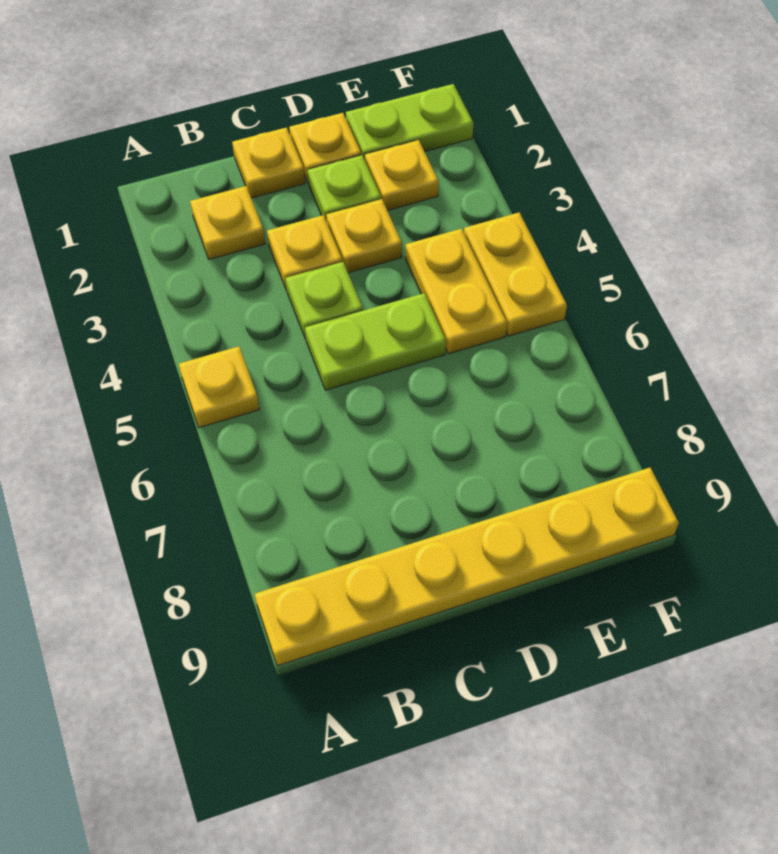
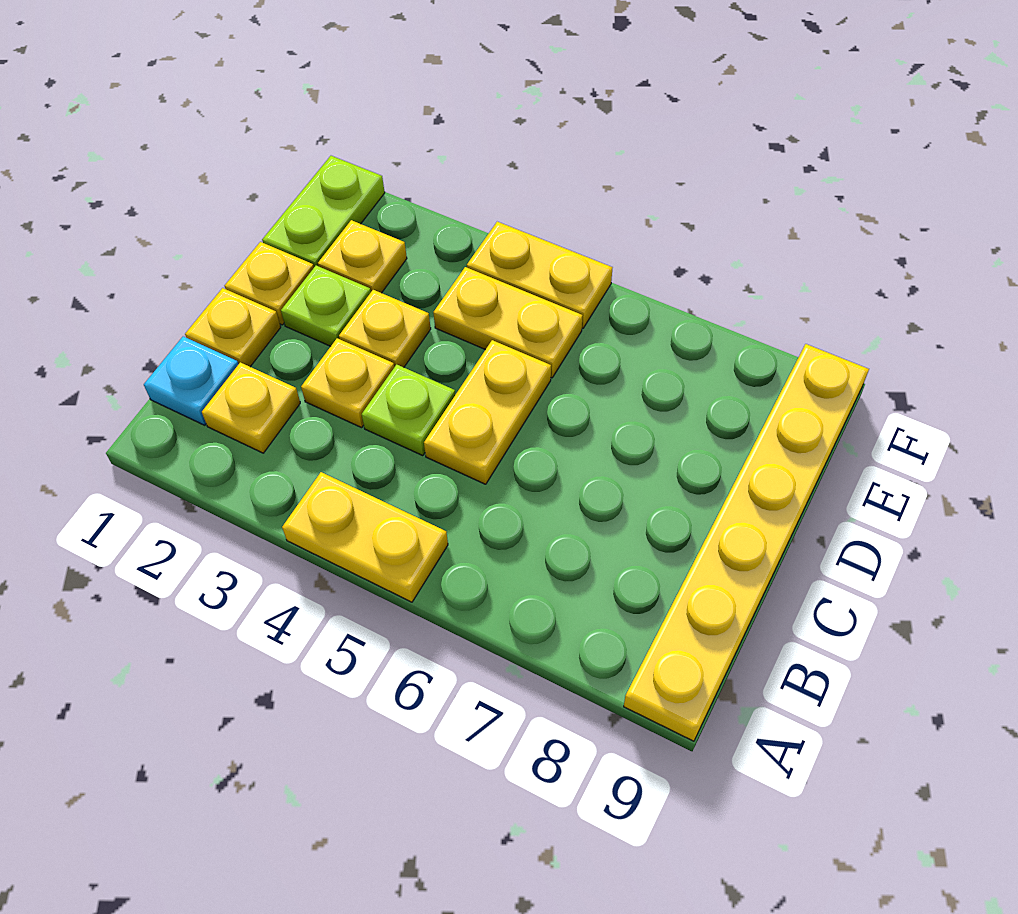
yellow plate A5 level 1 -> yellow plate A4:A5 level 1
none -> cyan plate B1 level 1
lime plate C5:D5 level 1 -> yellow plate C5:D5 level 1

